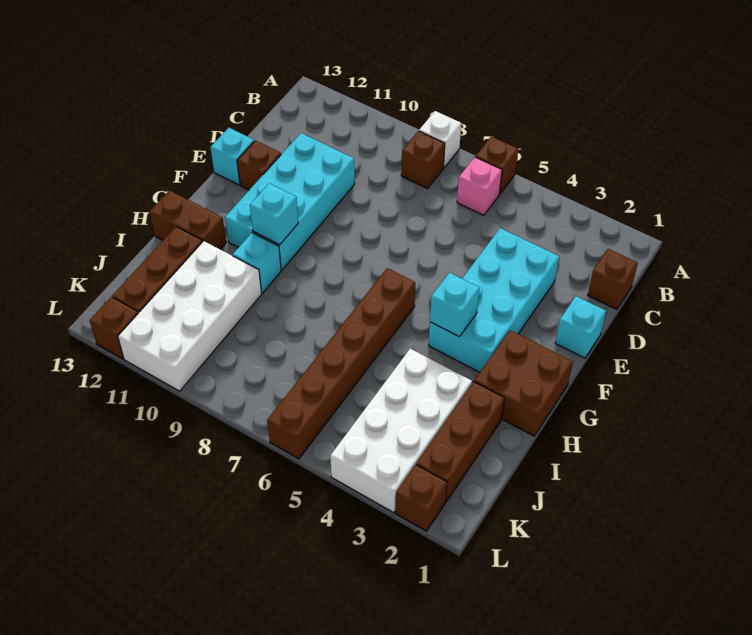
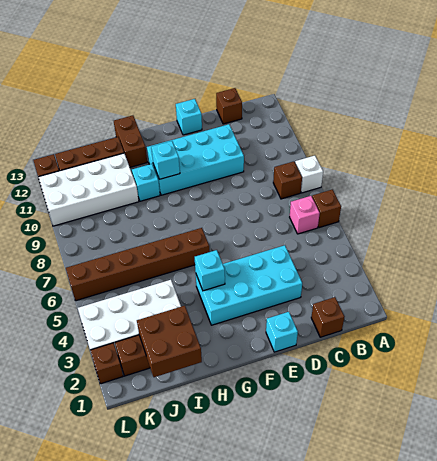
brown brick E12 level 1 -> brown brick C13 level 1
brown brick G1:H2 level 1 -> brown brick I1:J2 level 2

